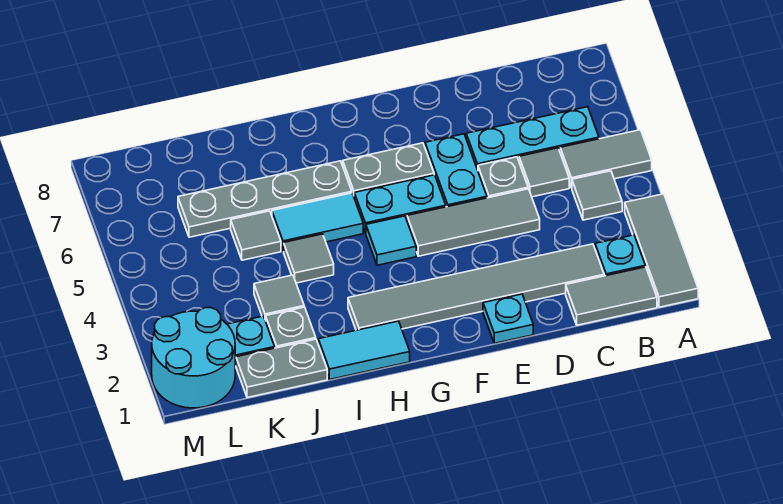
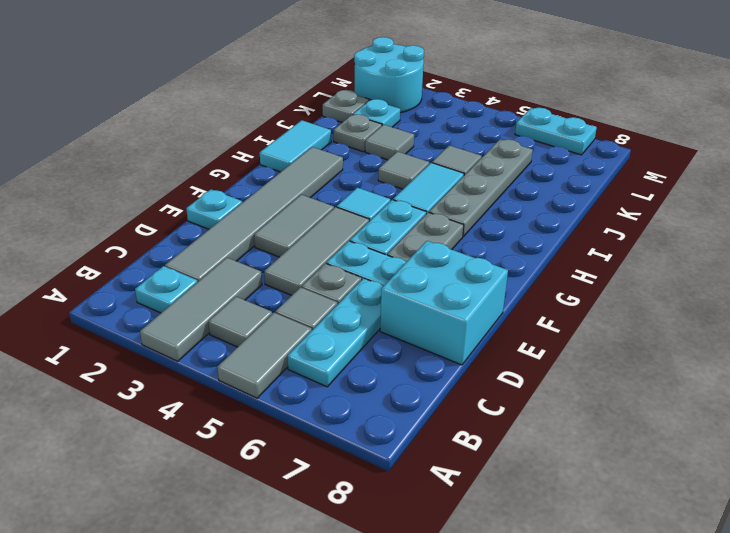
grey tile A1:A3 level 1 -> grey tile A3:C3 level 1
grey tile B1:C1 level 1 -> grey tile E3:F3 level 1
none -> cyan brick D7:E8 level 1
grey plate J1:K1 level 1 -> grey plate K1 level 1
none -> cyan plate M6:M7 level 1

